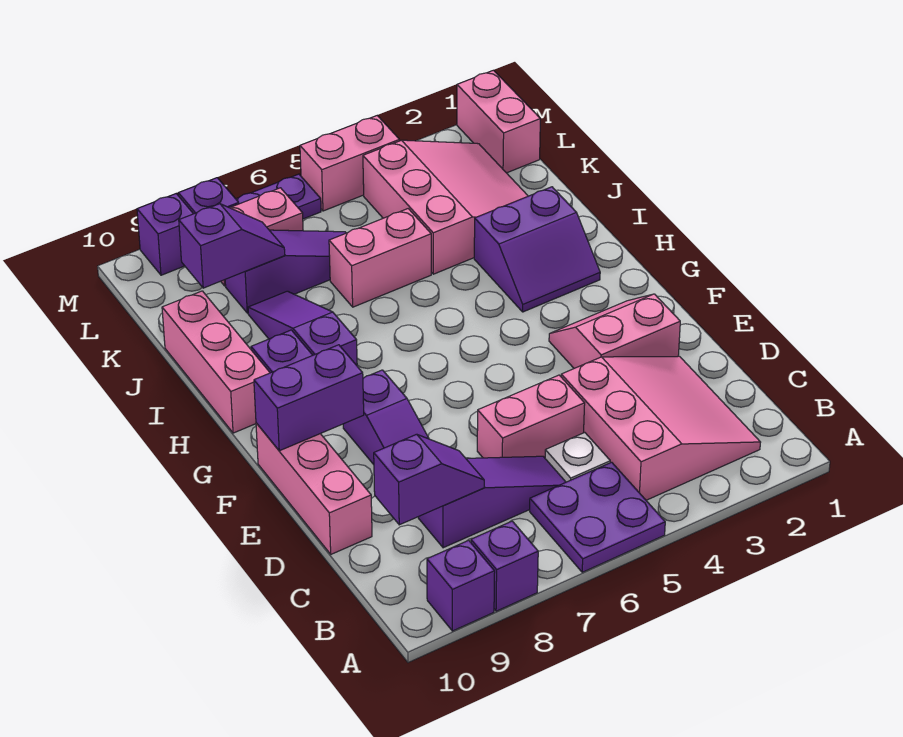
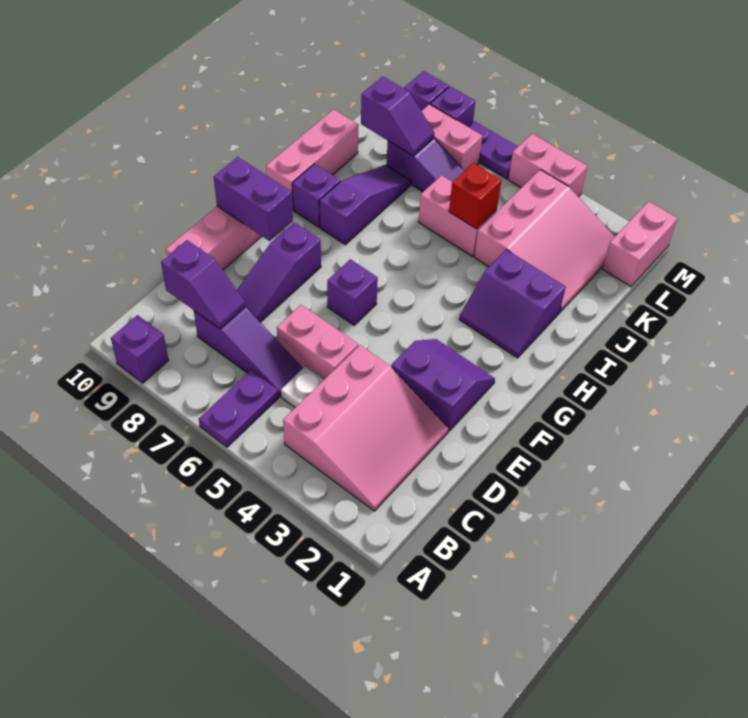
purple plate A5:B6 level 1 -> purple plate A6:B6 level 1
purple brick A8 level 1 -> purple brick F6 level 1
pink slope E2:F3 level 1 top E -> purple slope E2:F3 level 1 top E
none -> red brick J5 level 2

